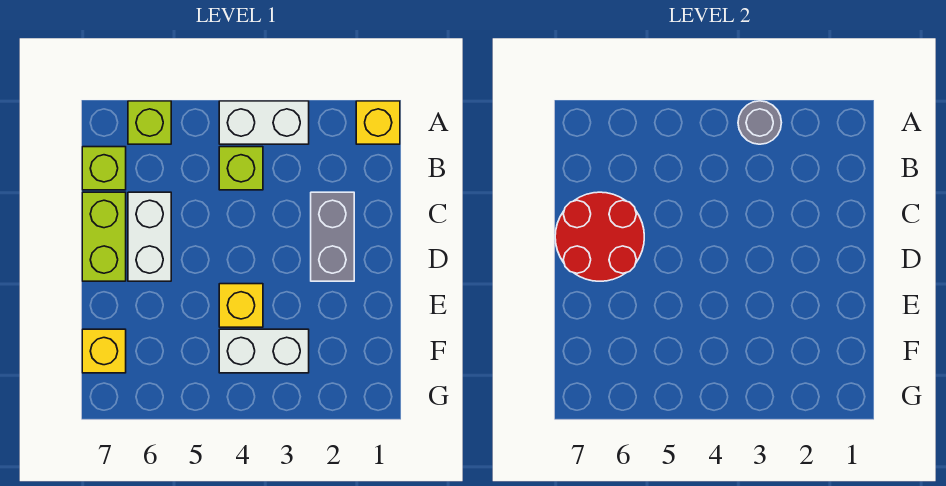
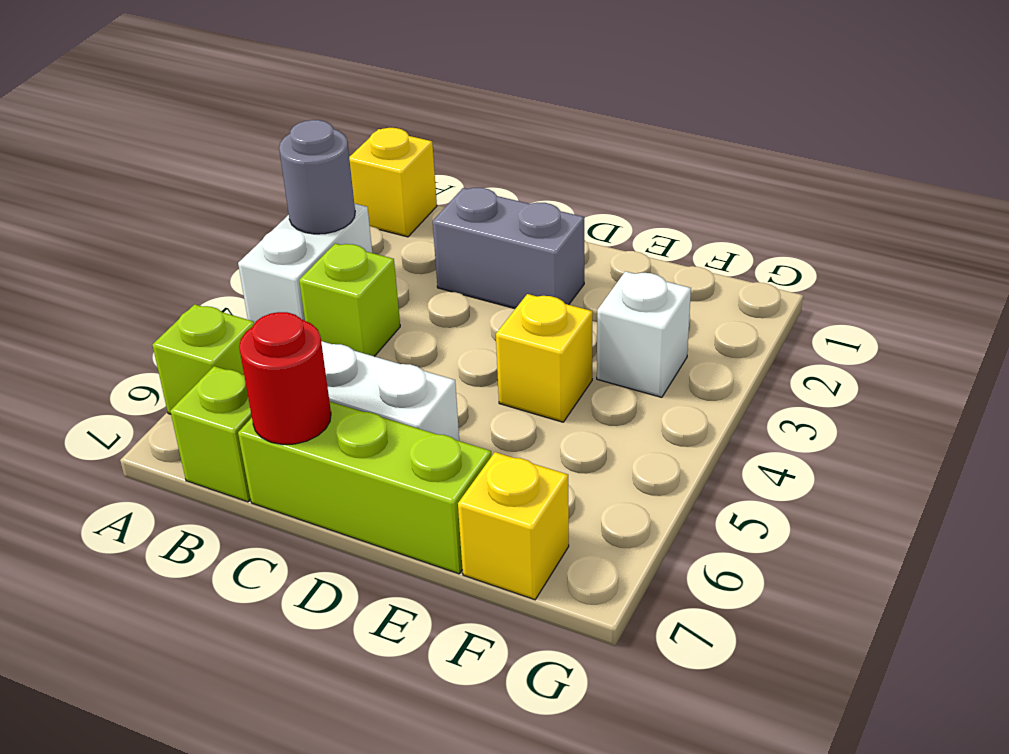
red round brick C6:D7 level 2 -> red round brick C7 level 2
lime brick C7:D7 level 1 -> lime brick C7:E7 level 1
white brick F3:F4 level 1 -> white brick F3 level 1

